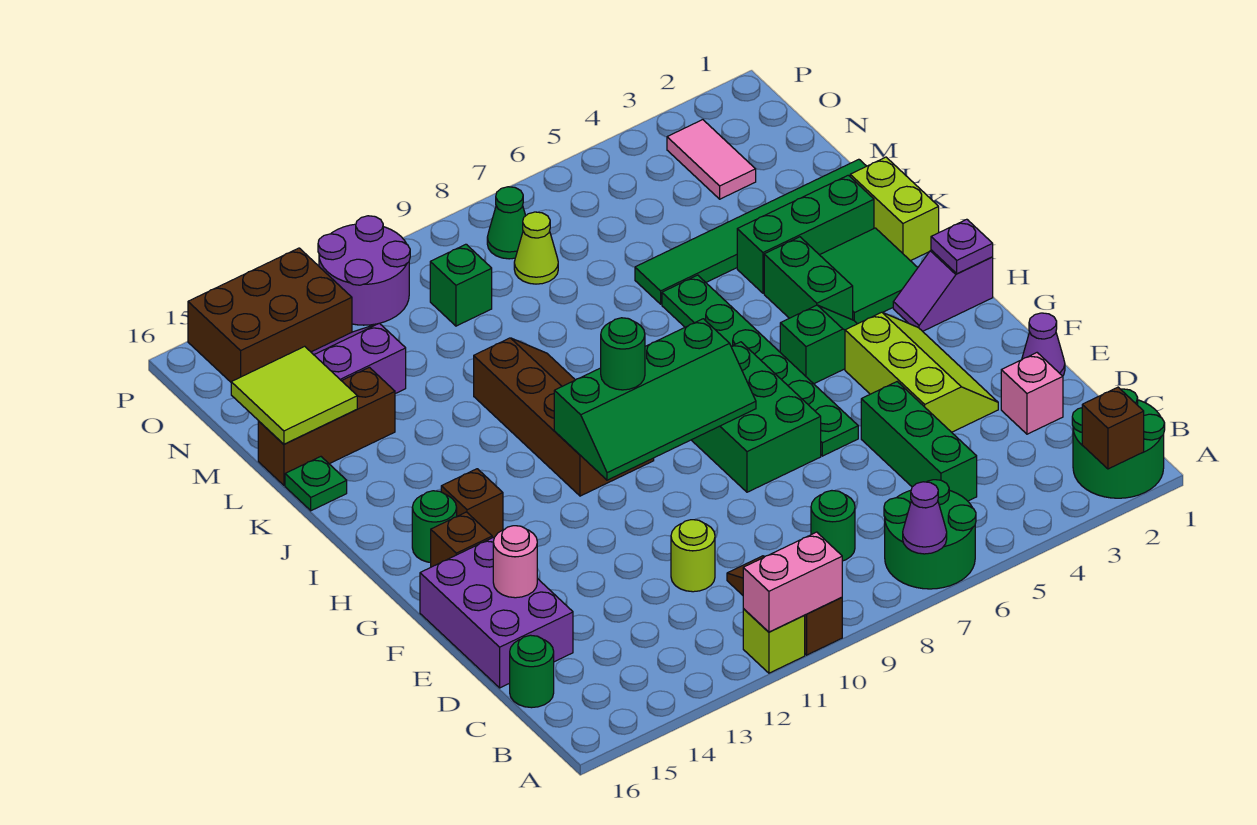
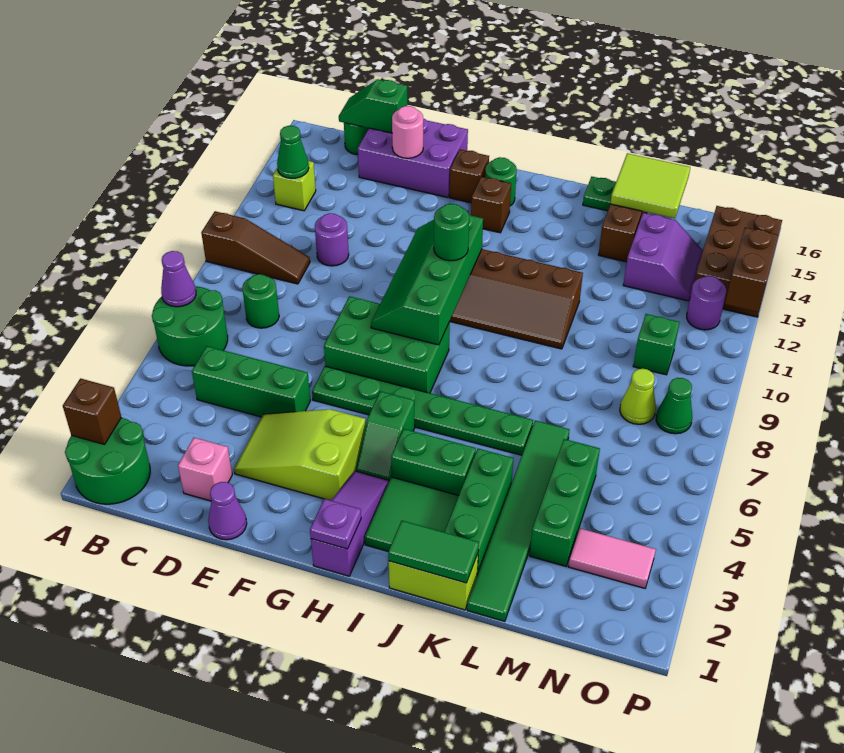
pink brick A10:A11 level 2 -> none
lime brick A11 level 1 -> lime brick B13 level 1
none -> green cone B13 level 2
none -> green slope C16:D16 level 2 top D
lime round brick D11 level 1 -> purple round brick D11 level 1
lime slope E3:G4 level 1 top 4 -> lime slope E3:G4 level 1 top G
purple slope H1:H2 level 1 top 1 -> purple slope H1:H3 level 1 top 1
none -> green tile J1:K1 level 2
none -> green brick M3:M5 level 1
purple round brick O11:P12 level 1 -> purple round brick O12 level 1
none -> brown brick P12:P13 level 2

